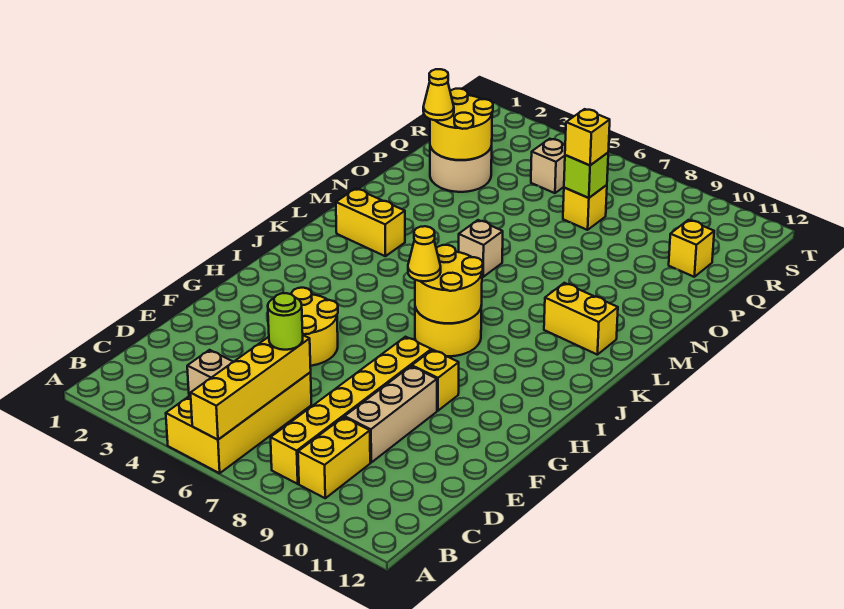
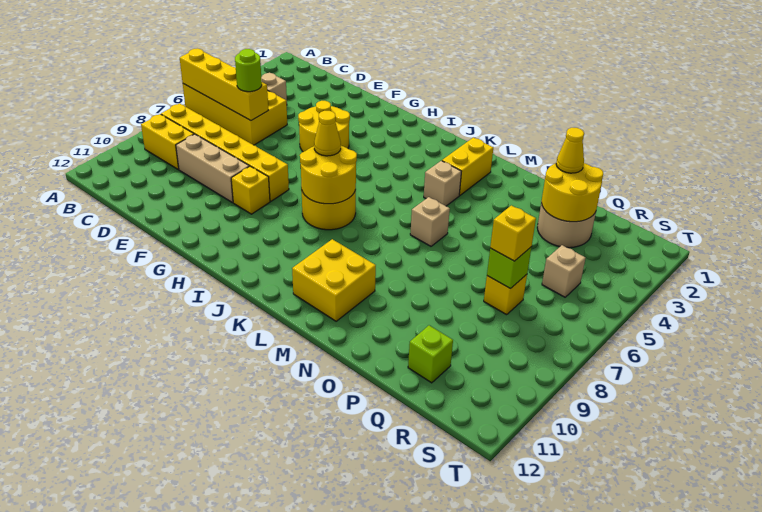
none -> tan brick L4 level 1
yellow brick L10:L11 level 1 -> yellow brick L10:M11 level 1
yellow brick Q11 level 1 -> lime brick Q11 level 1

